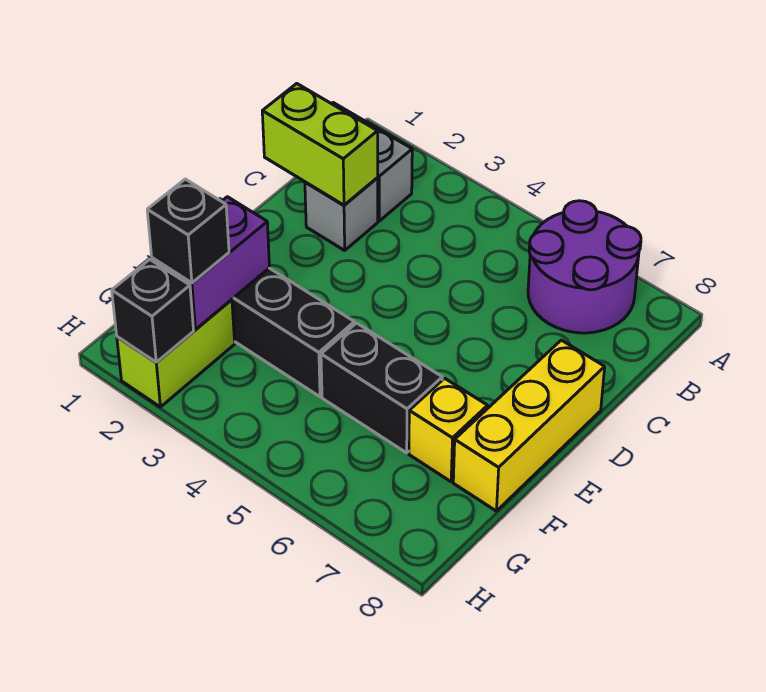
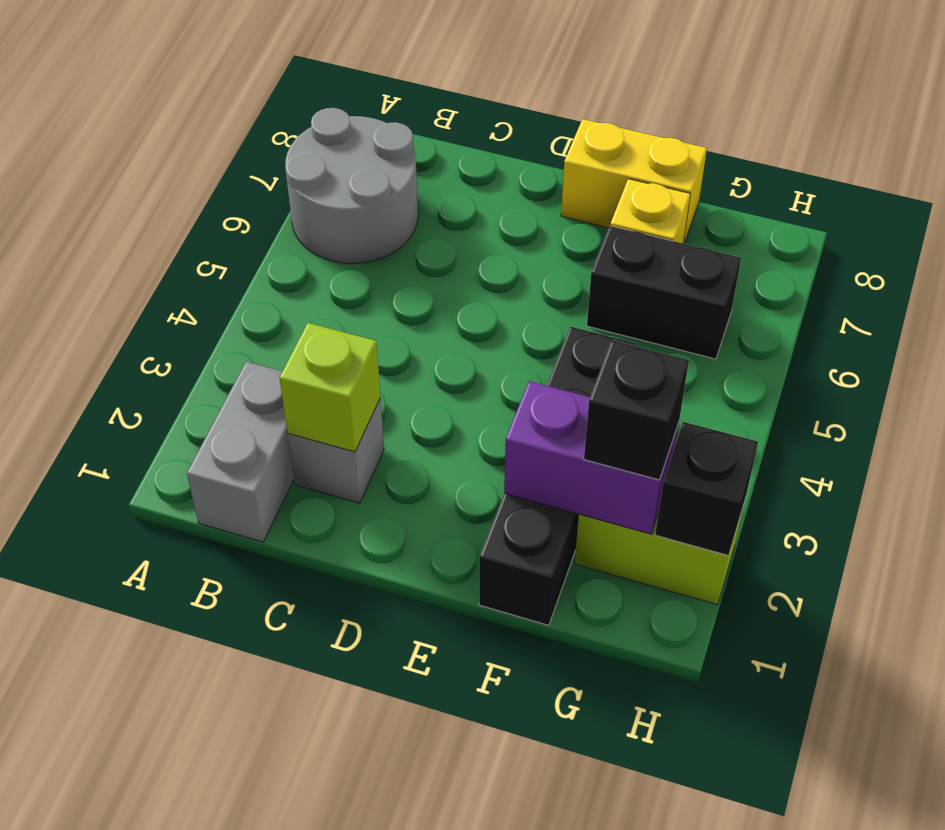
purple round brick A6:B7 level 1 -> grey round brick A6:B7 level 1
lime brick C1:C2 level 2 -> lime brick C2 level 2
yellow brick D8:F8 level 1 -> yellow brick E8:F8 level 1
black brick F5:F6 level 1 -> black brick F6:G6 level 1

